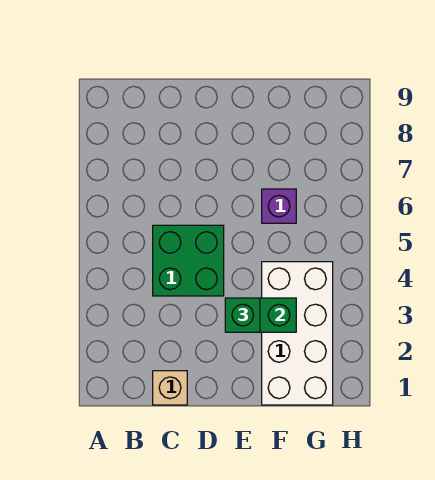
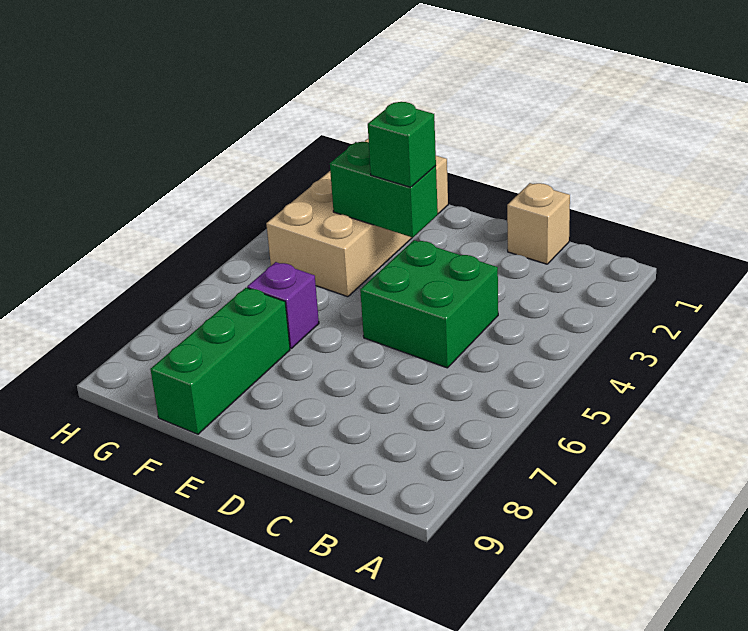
white brick F1:G4 level 1 -> tan brick F1:G4 level 1
none -> green brick F7:F9 level 1

